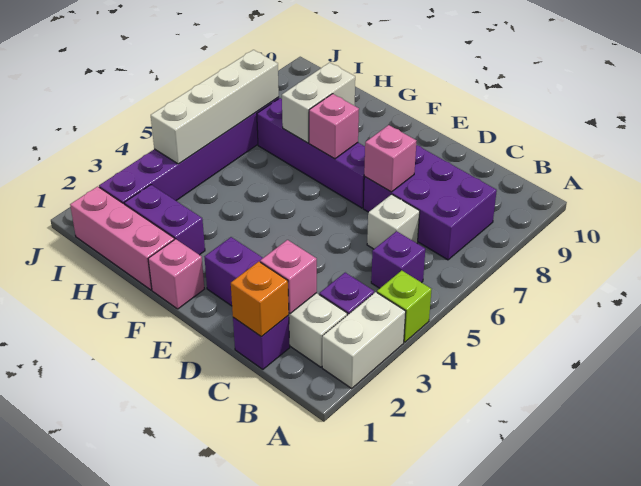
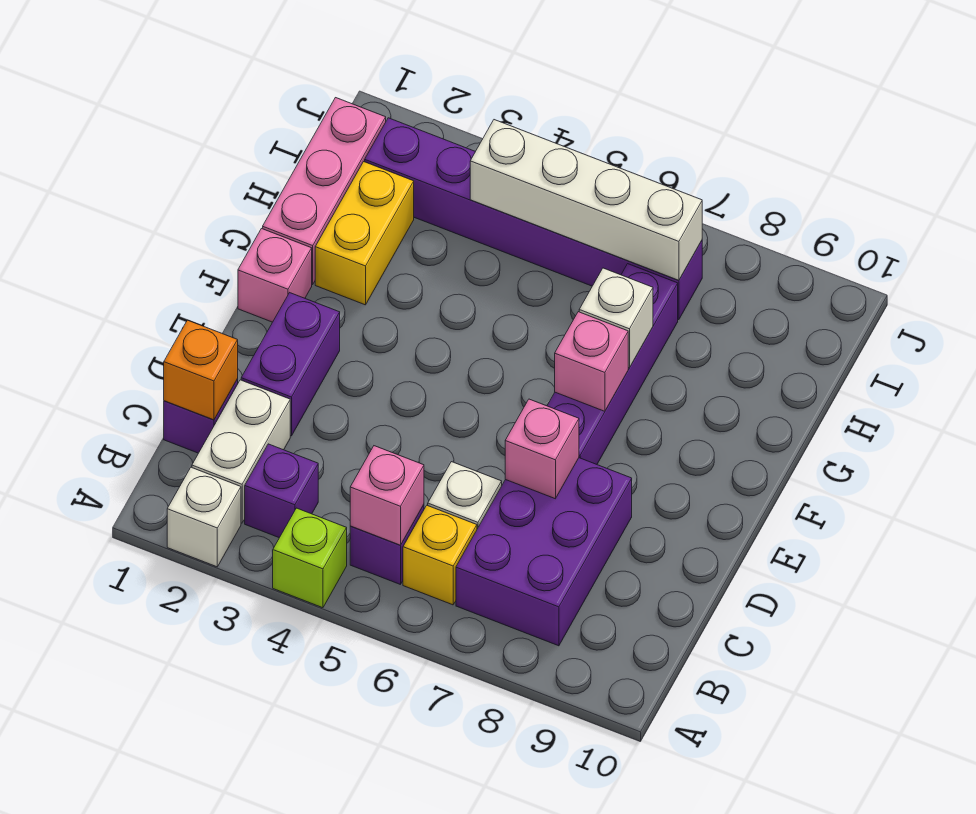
white brick A2:A3 level 1 -> white brick A2 level 1
none -> yellow brick B6 level 1
pink brick C2 level 2 -> pink brick B5 level 2
purple brick G2:H2 level 1 -> yellow brick G2:H2 level 1
white brick G7:G8 level 2 -> white brick G7 level 2

